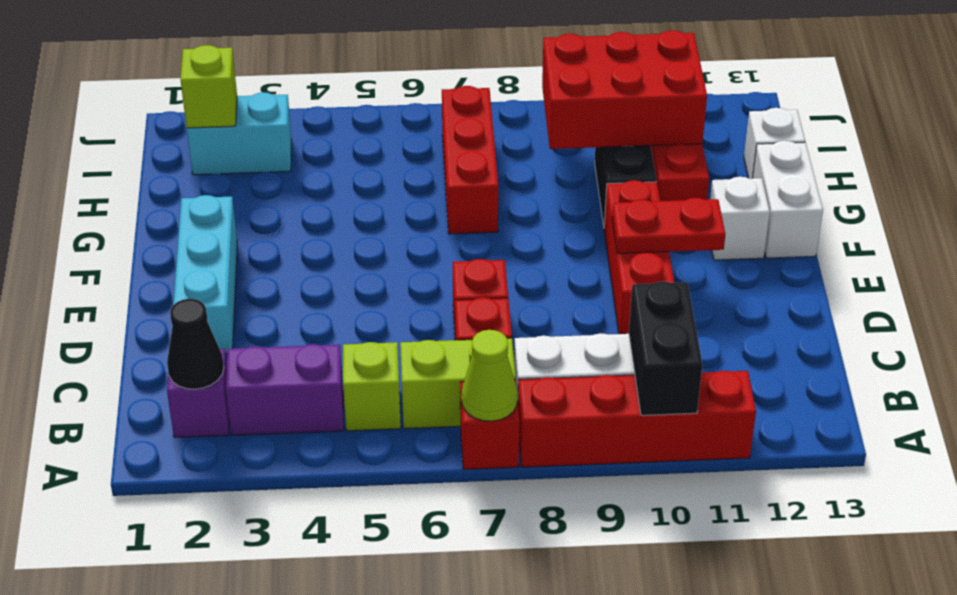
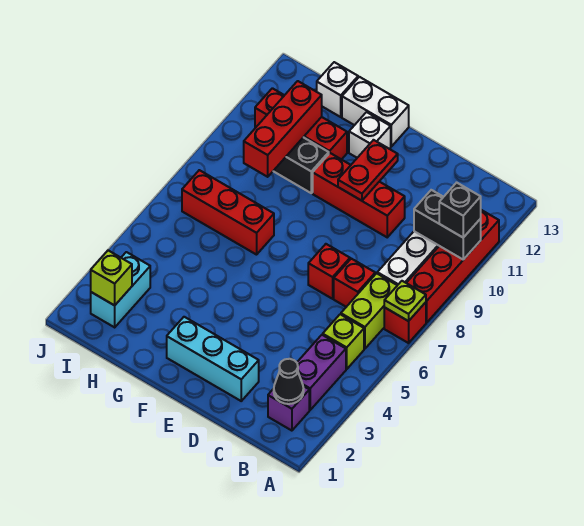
lime cone A7 level 2 -> lime plate A7 level 2
none -> black brick A10 level 3
red brick H9:I11 level 2 -> red brick H9:H11 level 2

